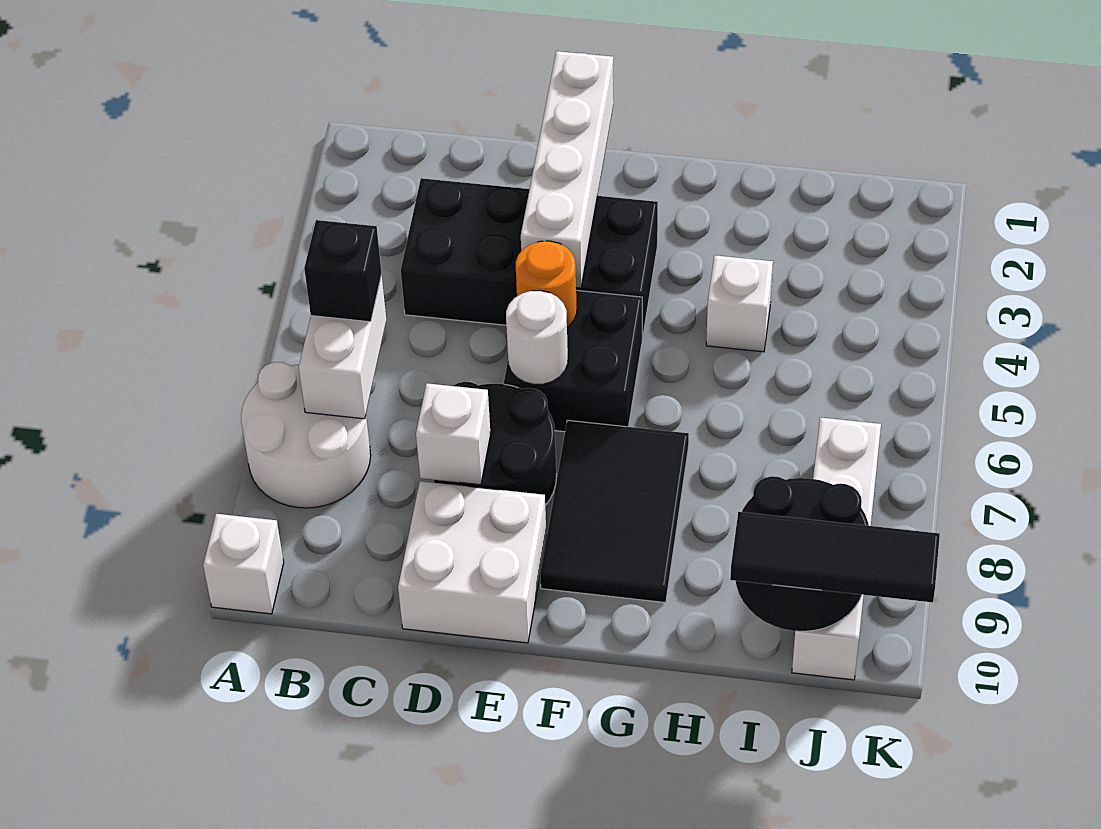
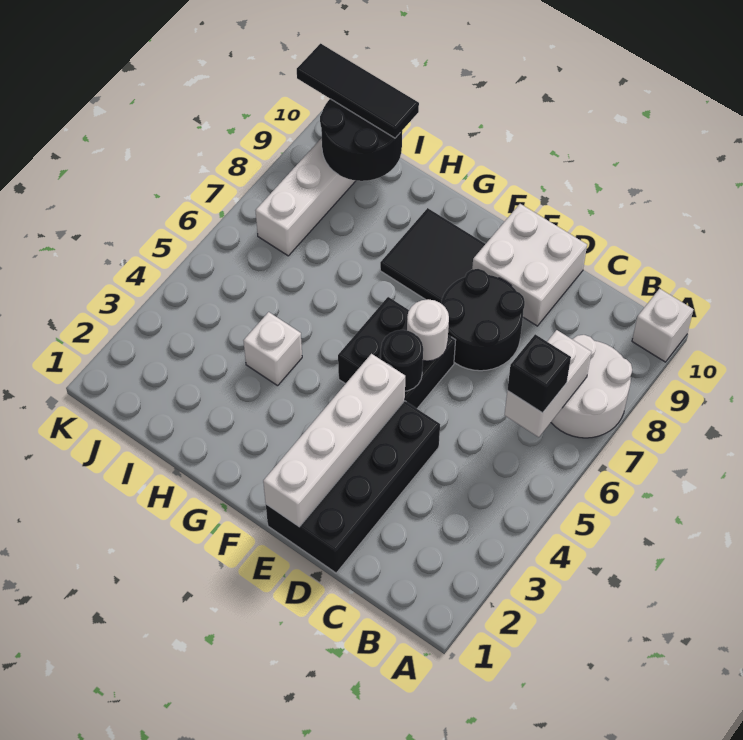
black brick C3:F4 level 1 -> black brick D1:E4 level 1
white brick D8 level 2 -> none
orange round brick E5 level 2 -> black round brick E5 level 2
black tile F7:G9 level 1 -> black tile F8:G9 level 1

